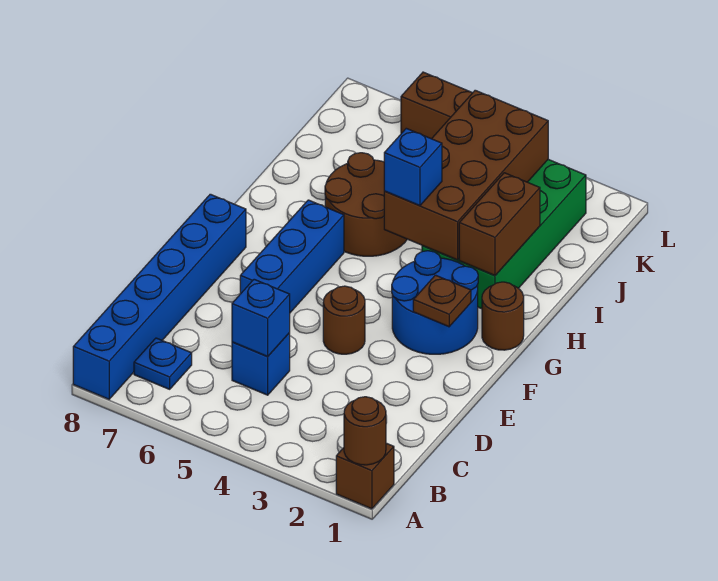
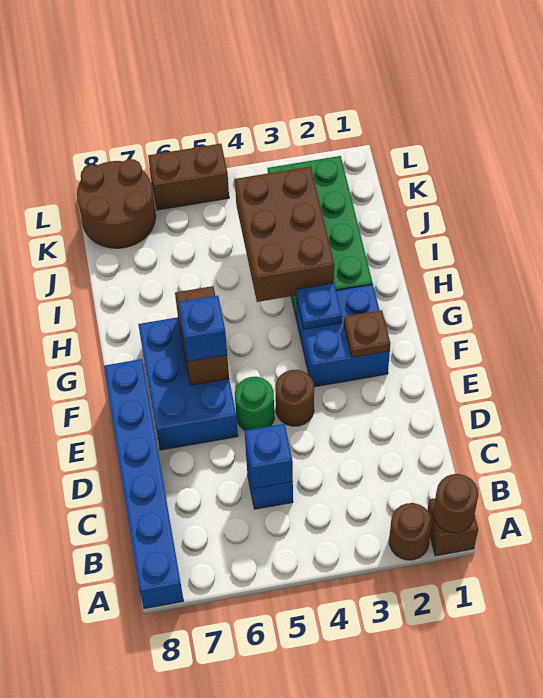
blue plate B7 level 1 -> blue plate G3 level 2
none -> green round brick E5 level 1
blue brick E6:G6 level 1 -> blue brick E6:G7 level 1
blue round brick F2:G3 level 1 -> blue brick F2:G3 level 1
brown round brick G1 level 1 -> brown round brick A2 level 1
brown brick H2:I2 level 2 -> brown brick F6:G6 level 2
brown brick H3:K4 level 2 -> brown brick H3:J4 level 2
blue brick H4 level 3 -> blue brick F6 level 3
brown round brick H5:I6 level 1 -> brown round brick K7:L8 level 1

